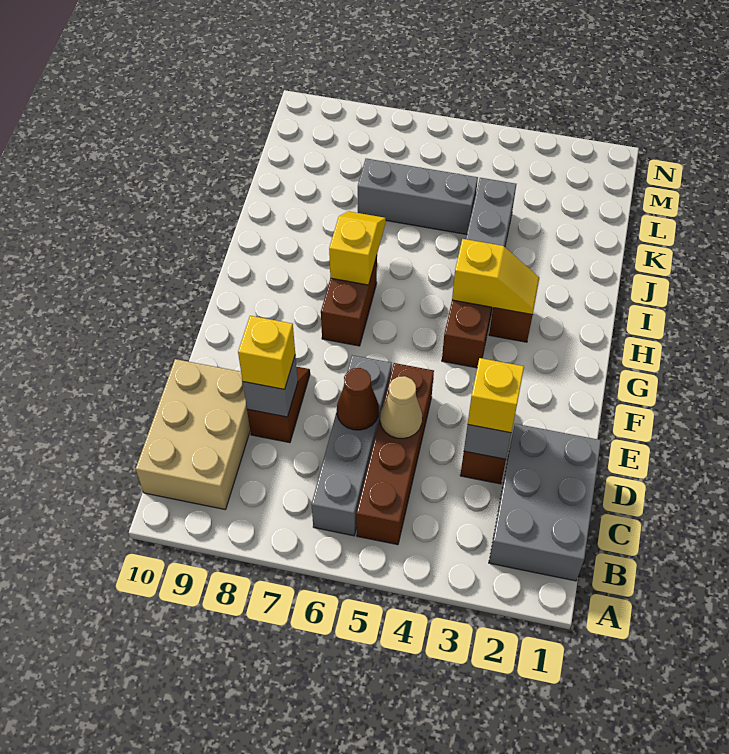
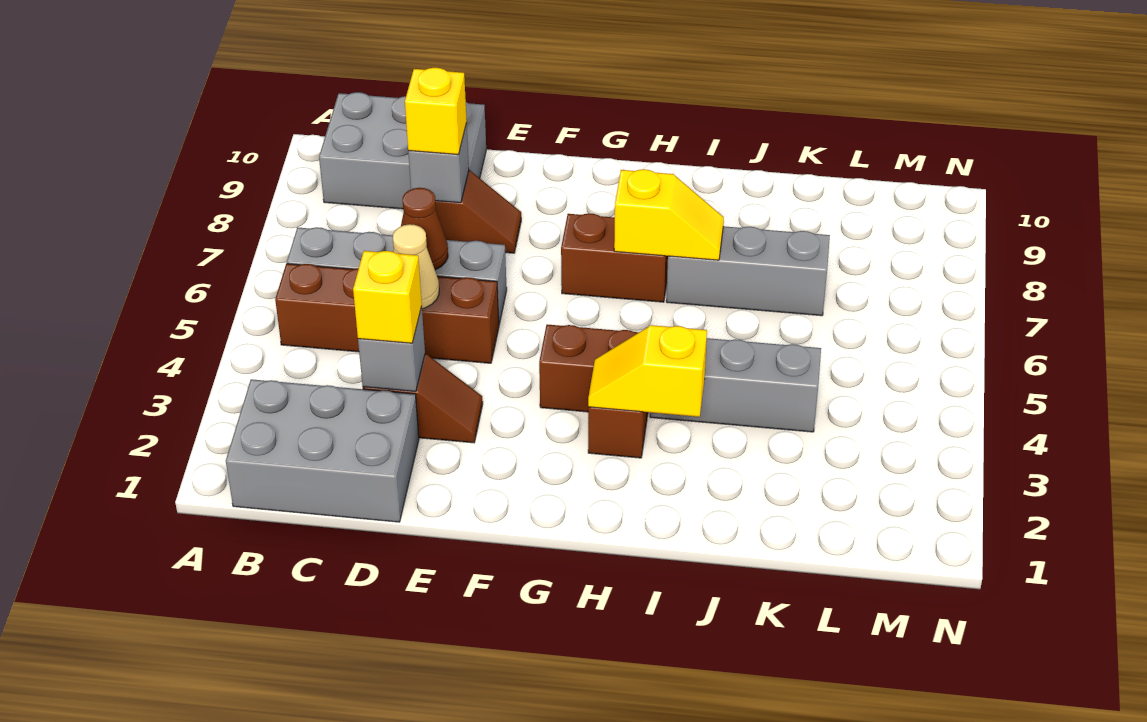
tan brick B9:D10 level 1 -> grey brick B9:D10 level 1
yellow slope H3:H4 level 2 top 4 -> yellow slope H3:I3 level 2 top I
grey brick K5:K7 level 1 -> grey brick I7:K7 level 1

